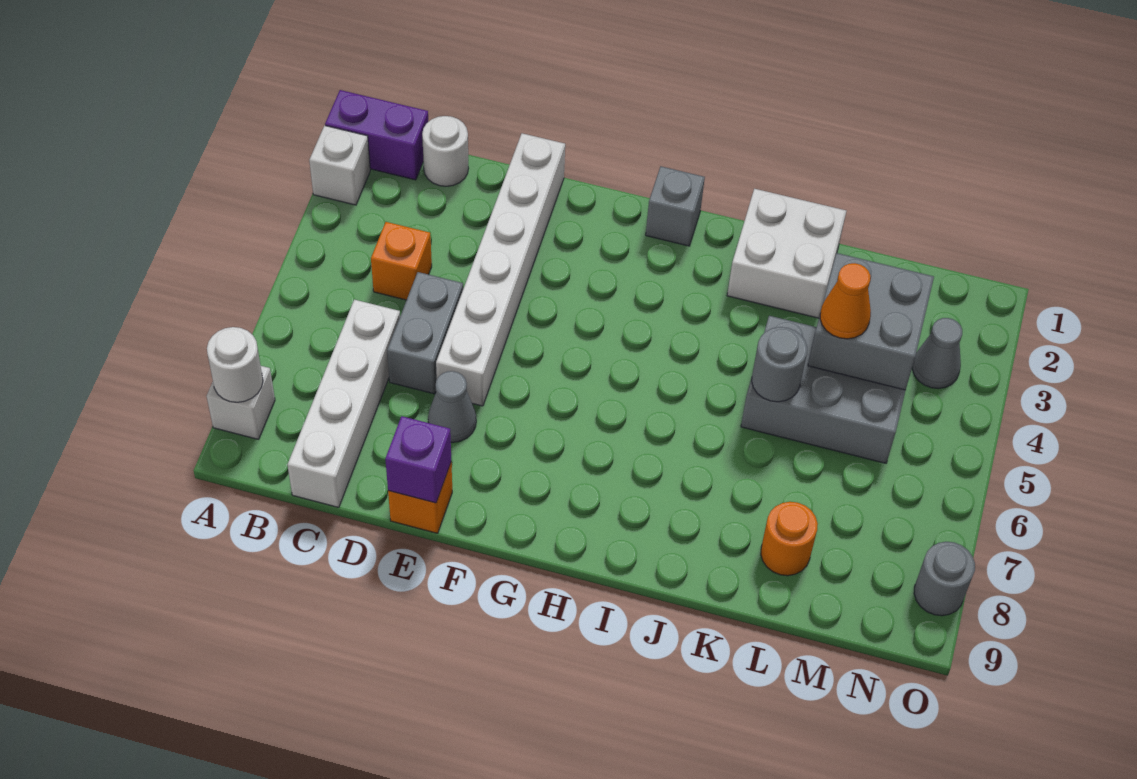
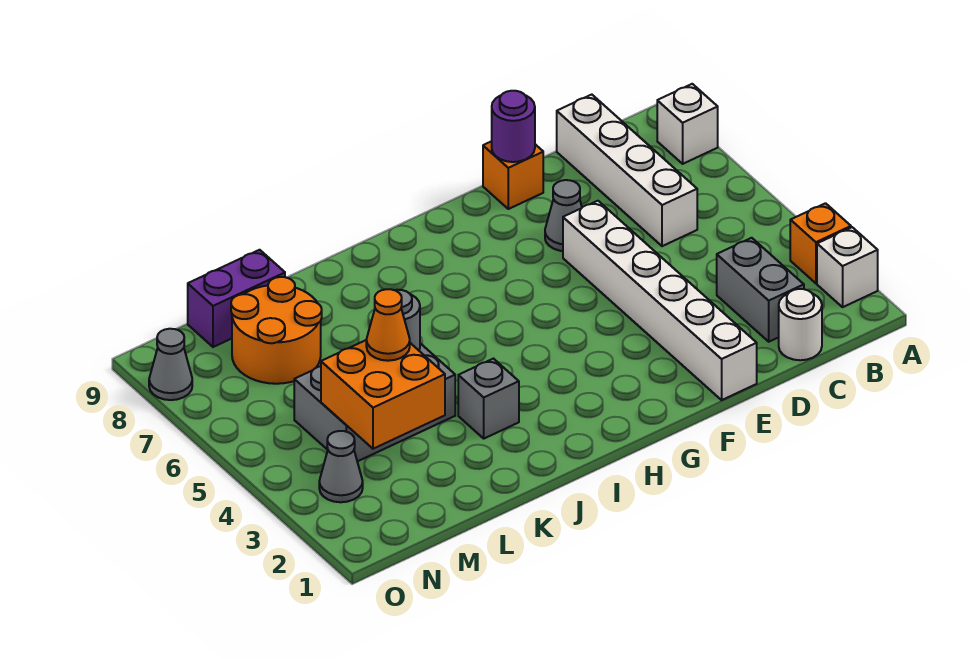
purple brick A1:B1 level 1 -> purple brick L9:M9 level 1
white round brick A8 level 2 -> none
orange brick C4 level 1 -> orange brick A3 level 1
grey brick D5:D6 level 1 -> grey brick C2:C3 level 1
purple brick E9 level 2 -> purple round brick E9 level 2
grey brick H1 level 1 -> grey brick J3 level 1
white brick J1:K2 level 1 -> none
grey brick L3:M4 level 2 -> orange brick L3:M4 level 2
orange round brick L8 level 1 -> orange round brick L7:M8 level 1
grey round brick O8 level 1 -> grey cone O8 level 1

